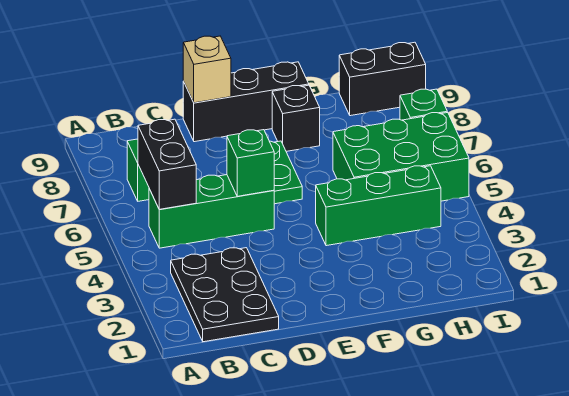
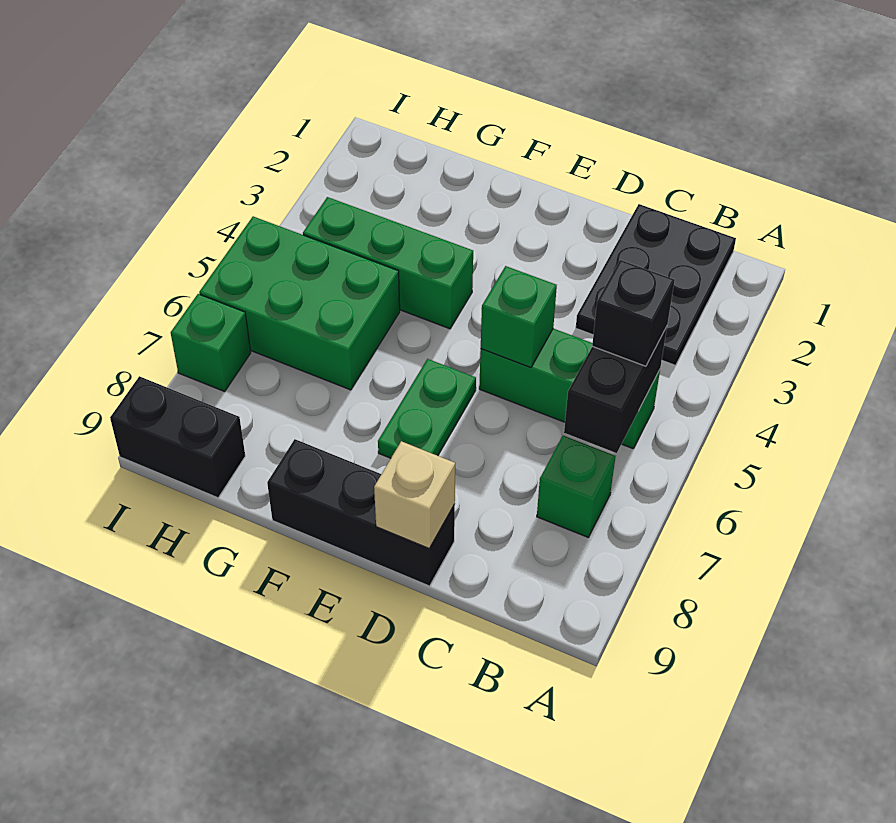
black brick F8 level 1 -> black brick B5 level 3

